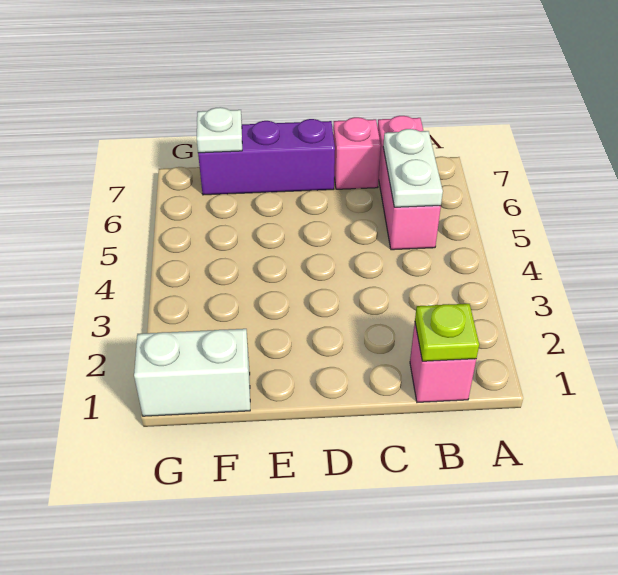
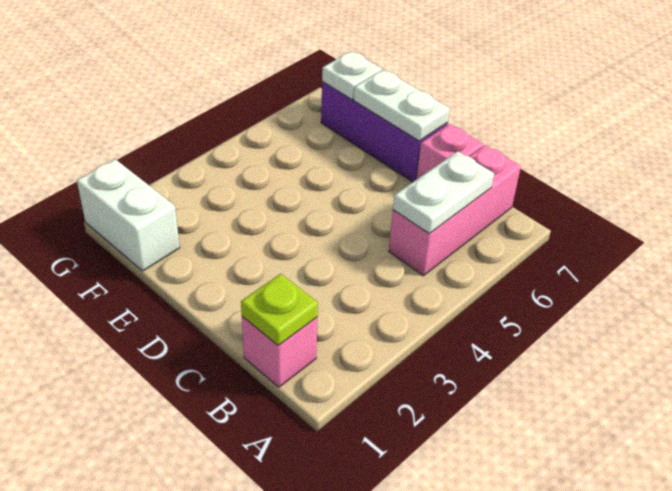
none -> white plate D7:E7 level 2

